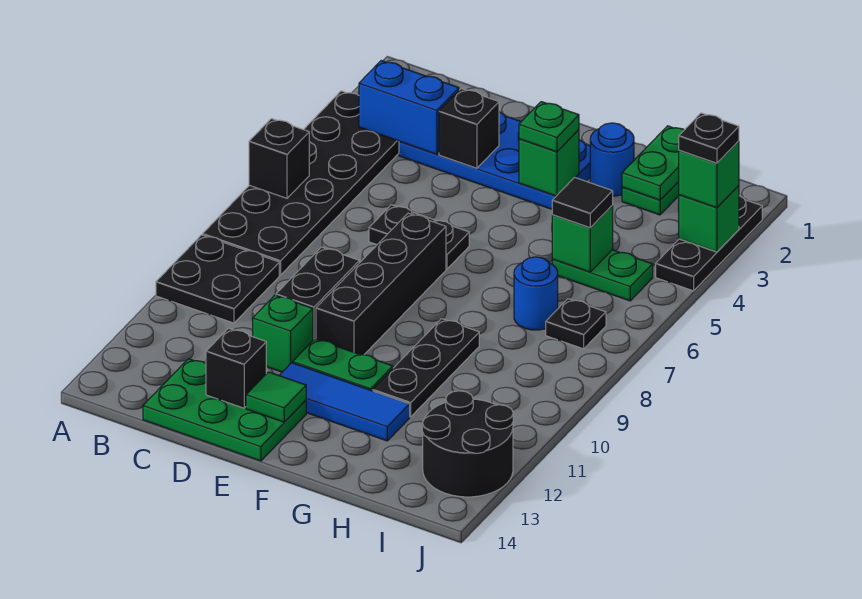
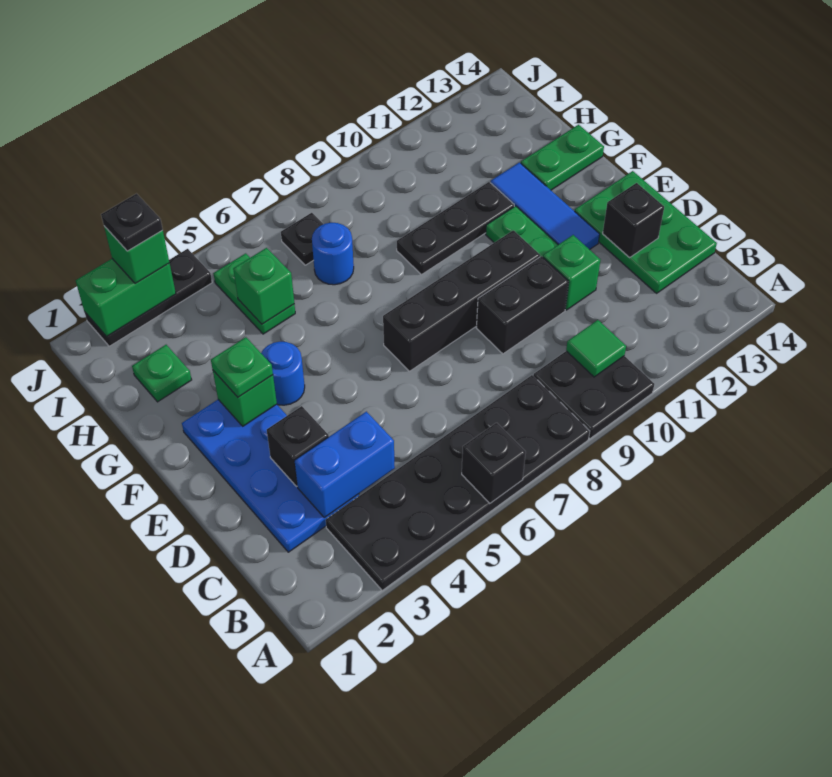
blue brick B3:C3 level 2 -> blue brick C3:C4 level 2
black plate D6:E6 level 1 -> none
green tile E13 level 2 -> green tile B10 level 2
blue round brick G2 level 1 -> blue round brick F4 level 1
green plate H1:H2 level 2 -> green plate G13:G14 level 1
black tile H5 level 3 -> none
black round brick I12:J13 level 1 -> none
green brick J3 level 2 -> green brick J2:J3 level 2

